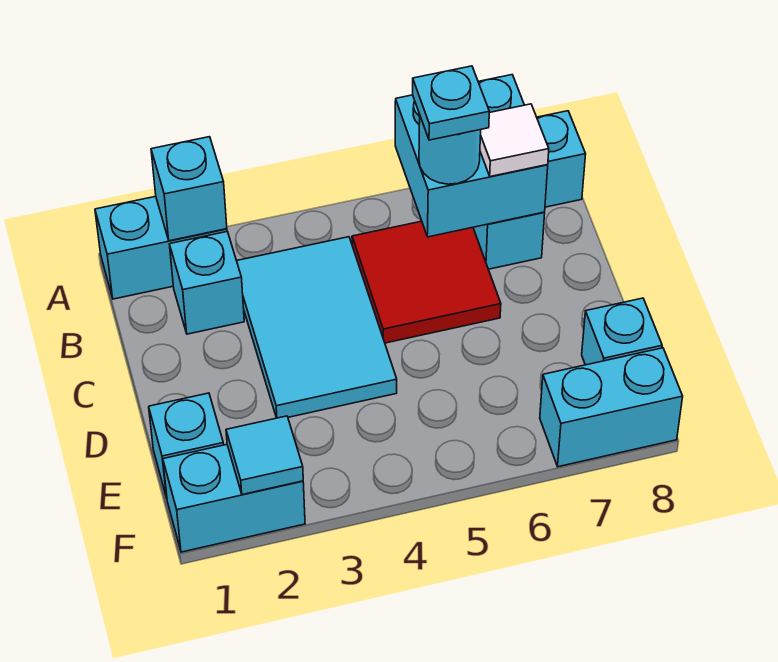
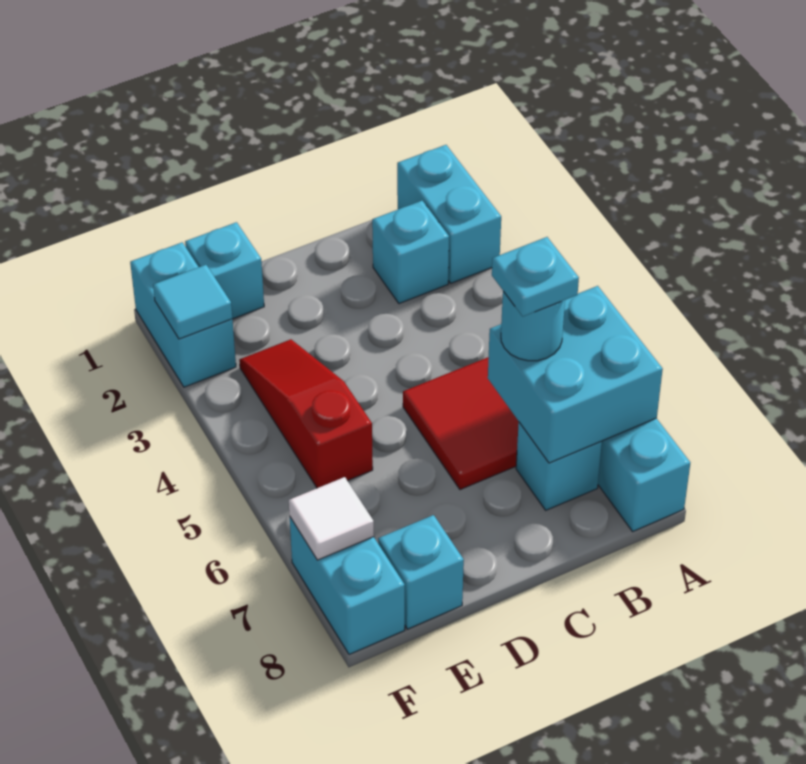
cyan brick A2 level 2 -> none
cyan tile B3:D4 level 1 -> none
white tile B7 level 3 -> white tile F7 level 2
none -> red slope E3:E5 level 1 top 5

